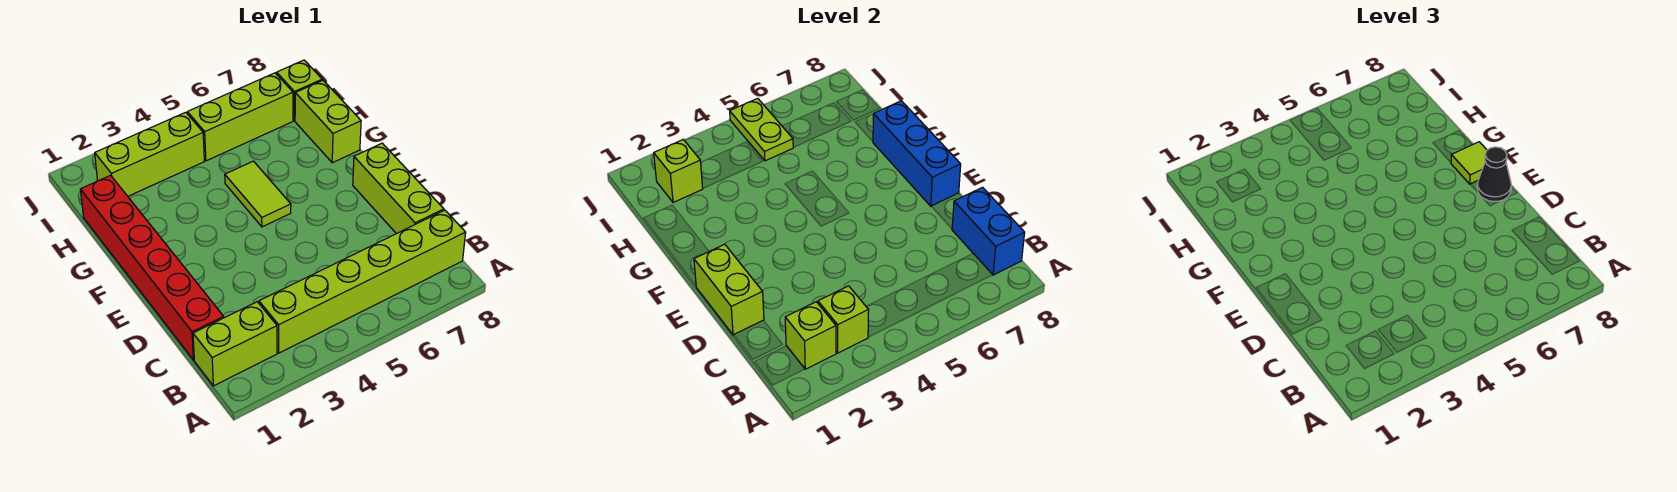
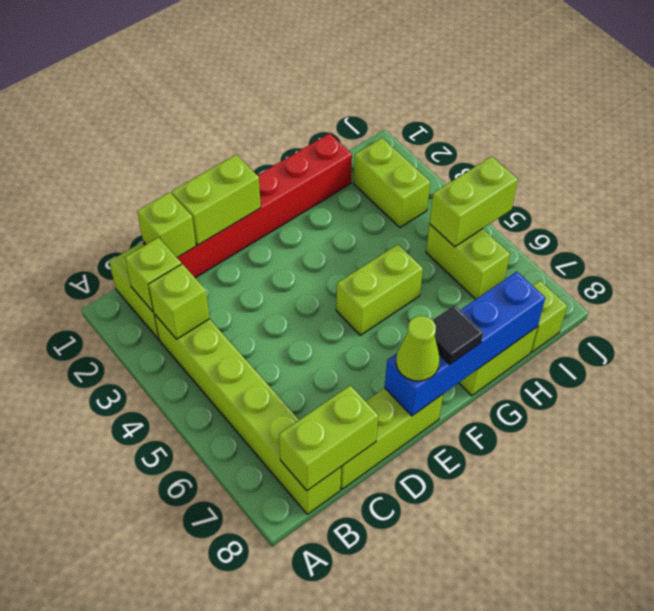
blue brick B8:C8 level 2 -> lime brick B8:C8 level 2
blue brick E8:G8 level 2 -> blue brick E8:H8 level 2
black cone E8 level 3 -> lime cone E8 level 3
lime tile F5:G5 level 1 -> lime brick F5:G5 level 1
lime tile F8 level 3 -> black tile F8 level 3
lime brick I2:I4 level 1 -> lime brick I2:I3 level 1
lime brick I2 level 2 -> lime brick C1 level 2
lime brick I5:I7 level 1 -> lime brick I5:I6 level 1
lime plate I5:J5 level 2 -> lime brick I5:J5 level 2

